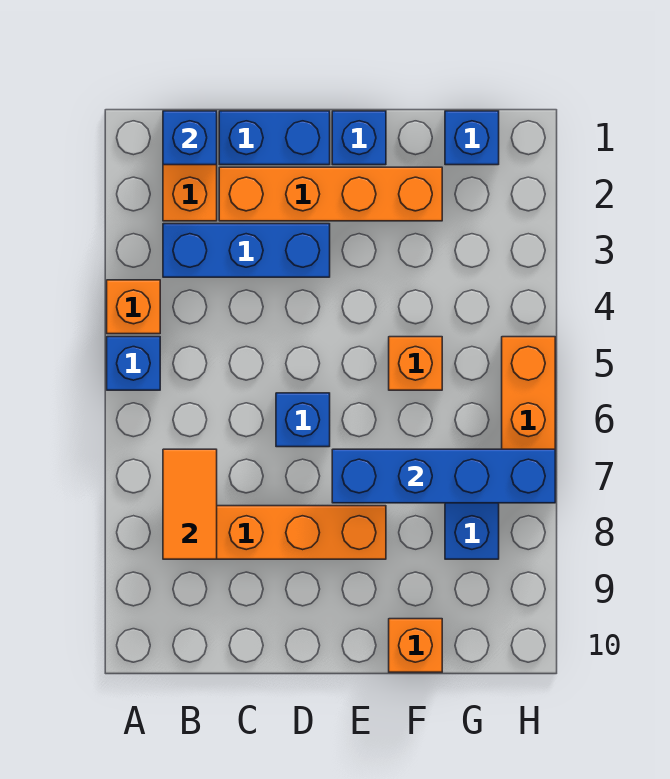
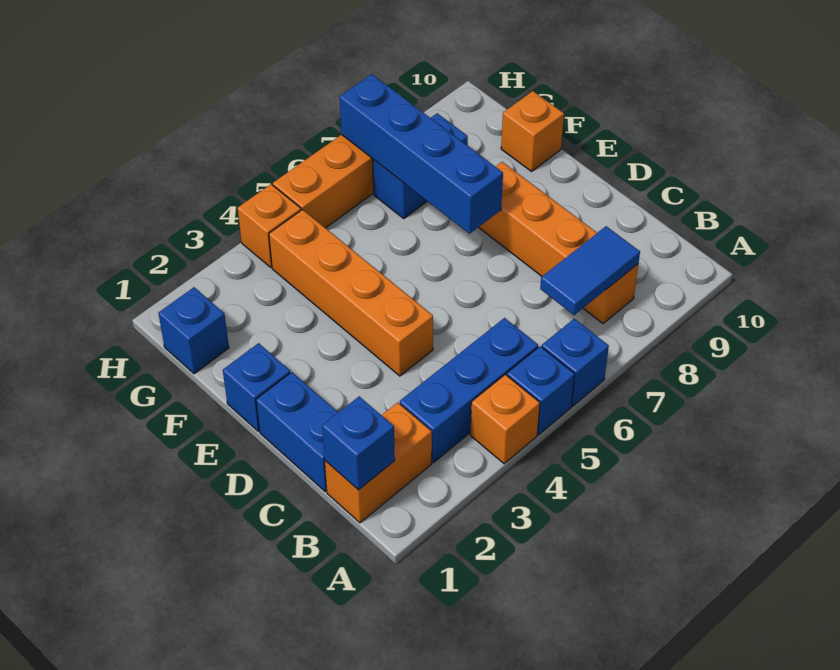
blue brick B3:D3 level 1 -> blue brick B3:B5 level 1
orange tile B7:B8 level 2 -> blue tile B7:B8 level 2
orange brick C2:F2 level 1 -> orange brick D4:G4 level 1
blue brick D6 level 1 -> blue brick A6 level 1
orange brick F5 level 1 -> orange brick H4 level 1

